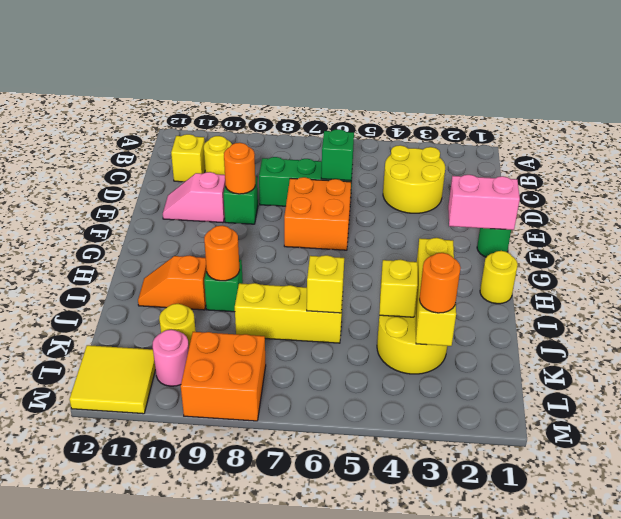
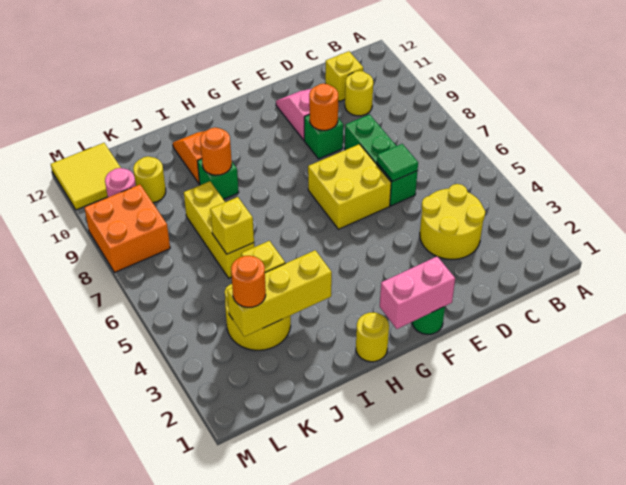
green brick D6 level 2 -> green tile D6 level 2
orange brick E6:F7 level 1 -> yellow brick E6:F7 level 1
pink brick F1:F2 level 2 -> pink brick F1:G1 level 2

